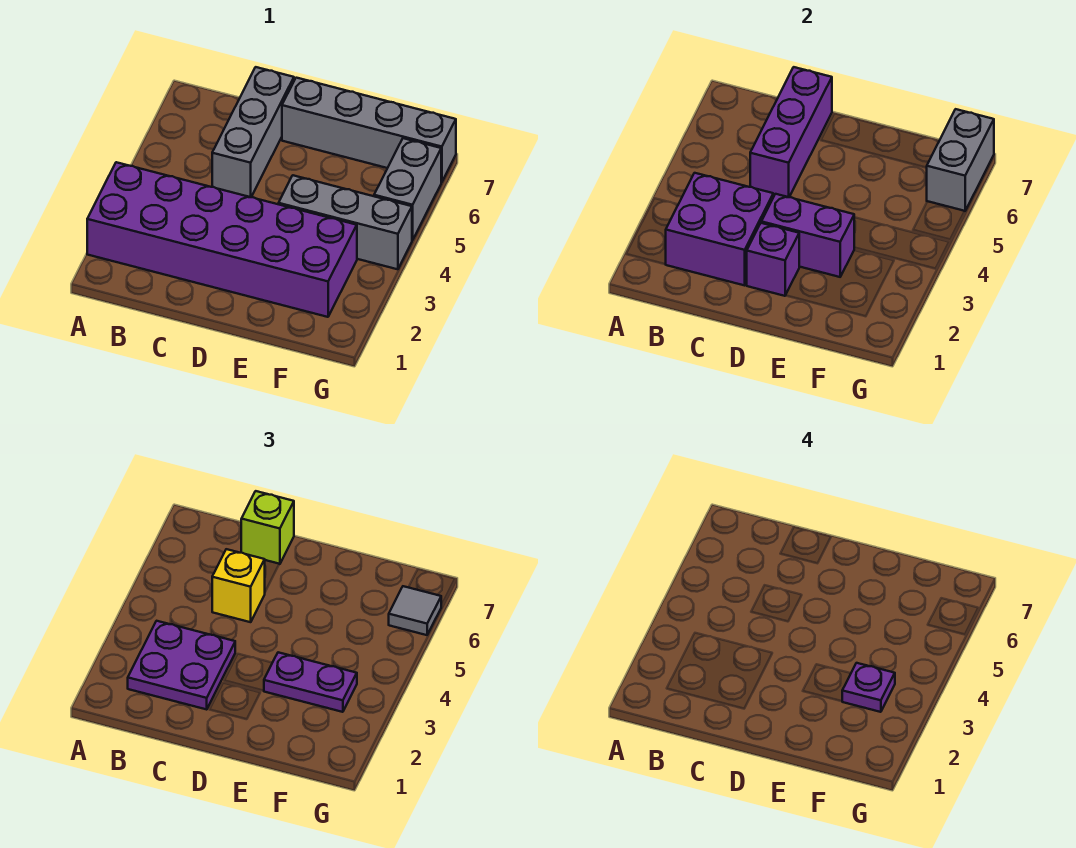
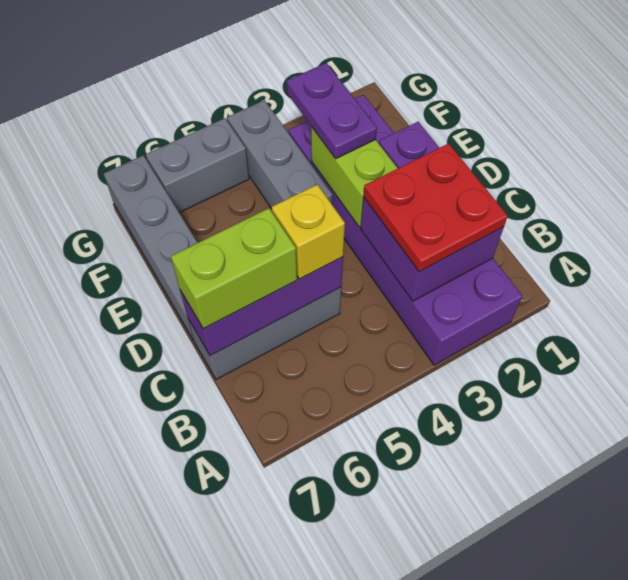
purple plate B2:C3 level 3 -> red plate B2:C3 level 3
lime brick C7 level 3 -> lime brick C6:C7 level 3
purple brick D3:E3 level 2 -> lime brick D3:E3 level 2
purple plate F3 level 4 -> none
grey brick G6:G7 level 2 -> none
grey tile G6 level 3 -> none

